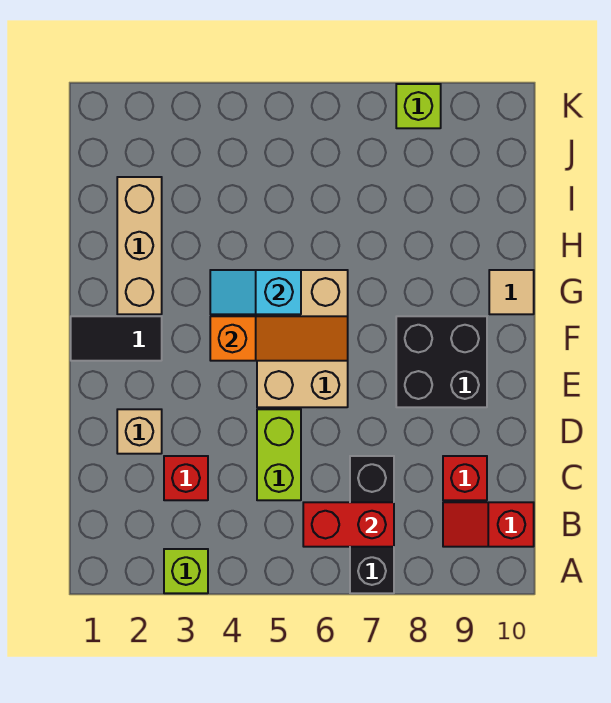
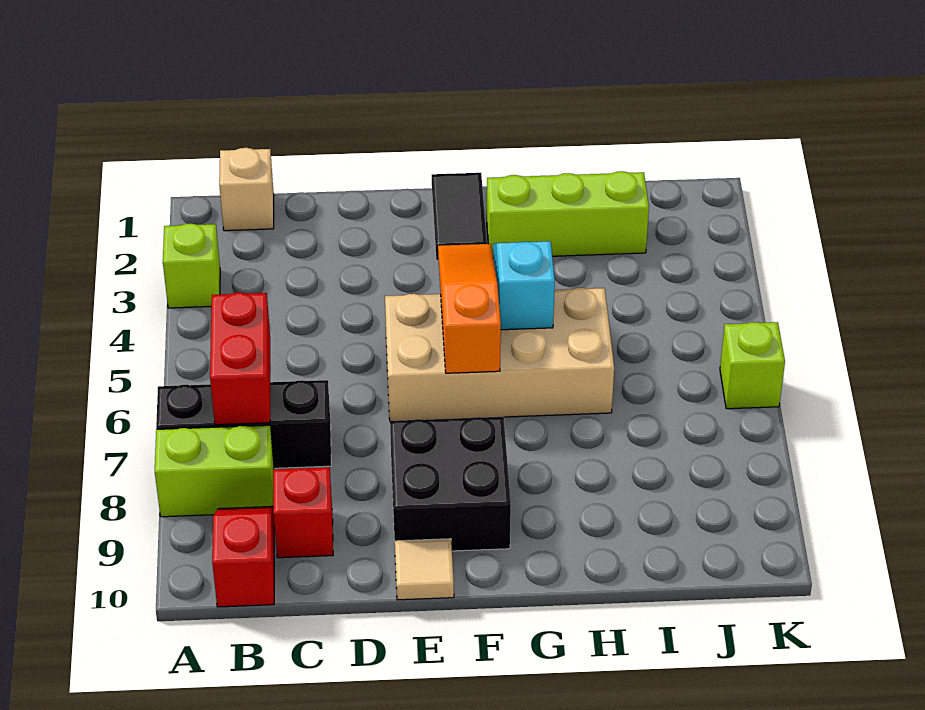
red brick C3 level 1 -> none
lime brick C5:D5 level 1 -> lime brick A8:B8 level 1
tan brick D2 level 1 -> tan brick B1 level 1
tan brick E5:G6 level 1 -> tan brick E5:H6 level 1
orange slope F4:F6 level 2 top 4 -> orange slope F4:F6 level 2 top 6
tan brick G2:I2 level 1 -> lime brick G2:I2 level 1
tan tile G10 level 1 -> tan tile E10 level 1
lime brick K8 level 1 -> lime brick K6 level 1

